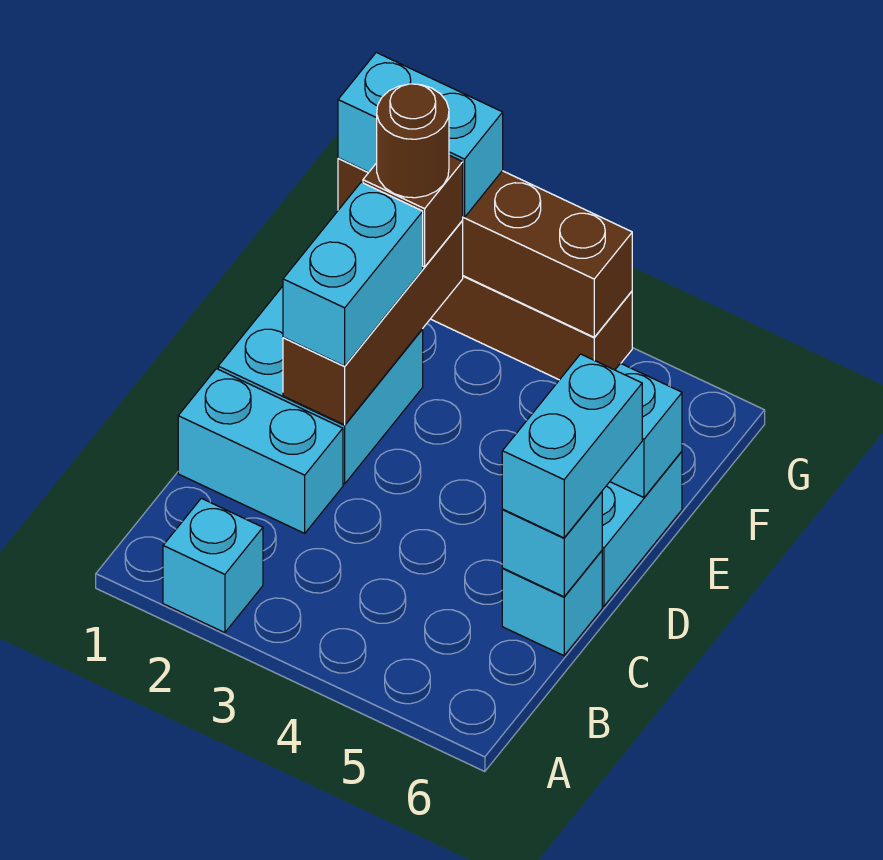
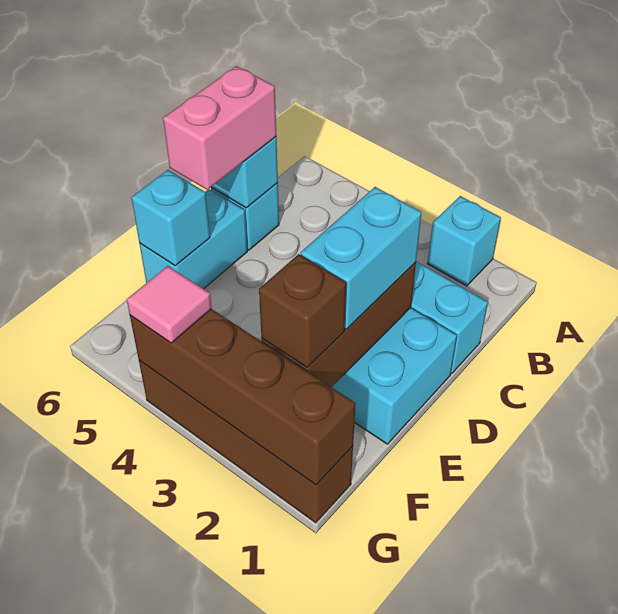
cyan brick C6:D6 level 3 -> pink brick C6:D6 level 3
brown round brick F2 level 4 -> none
cyan brick G1:G2 level 3 -> none
none -> pink tile G4 level 3

